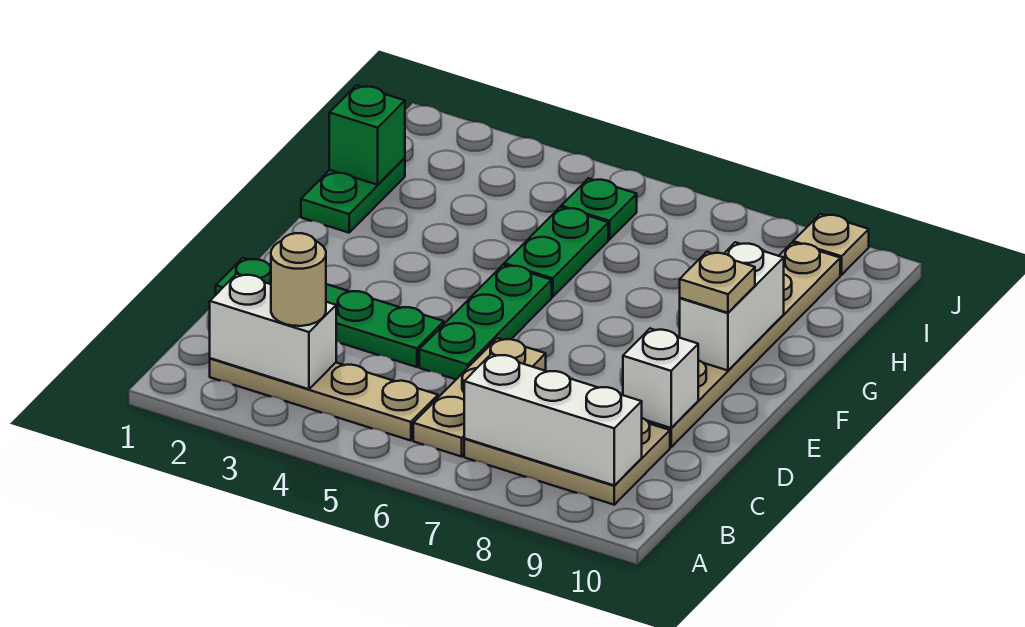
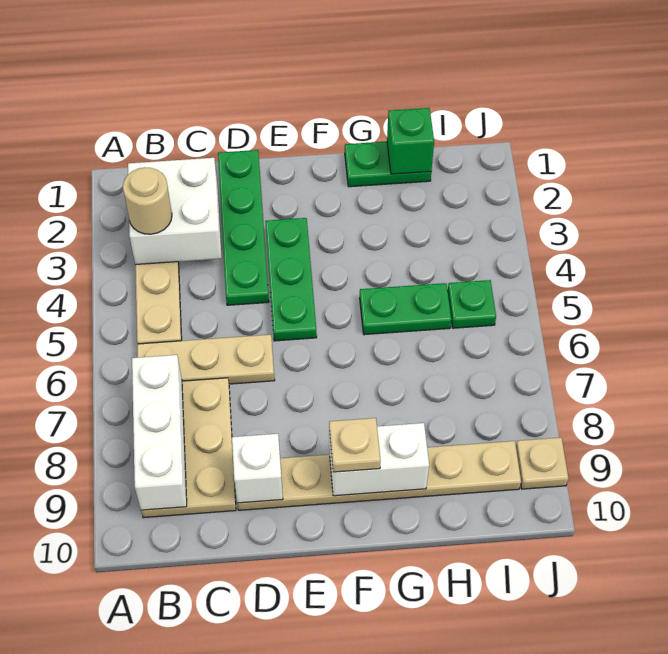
white brick B2:B3 level 2 -> white brick B2:C3 level 2
green plate D5:F5 level 1 -> green plate E3:E5 level 1

